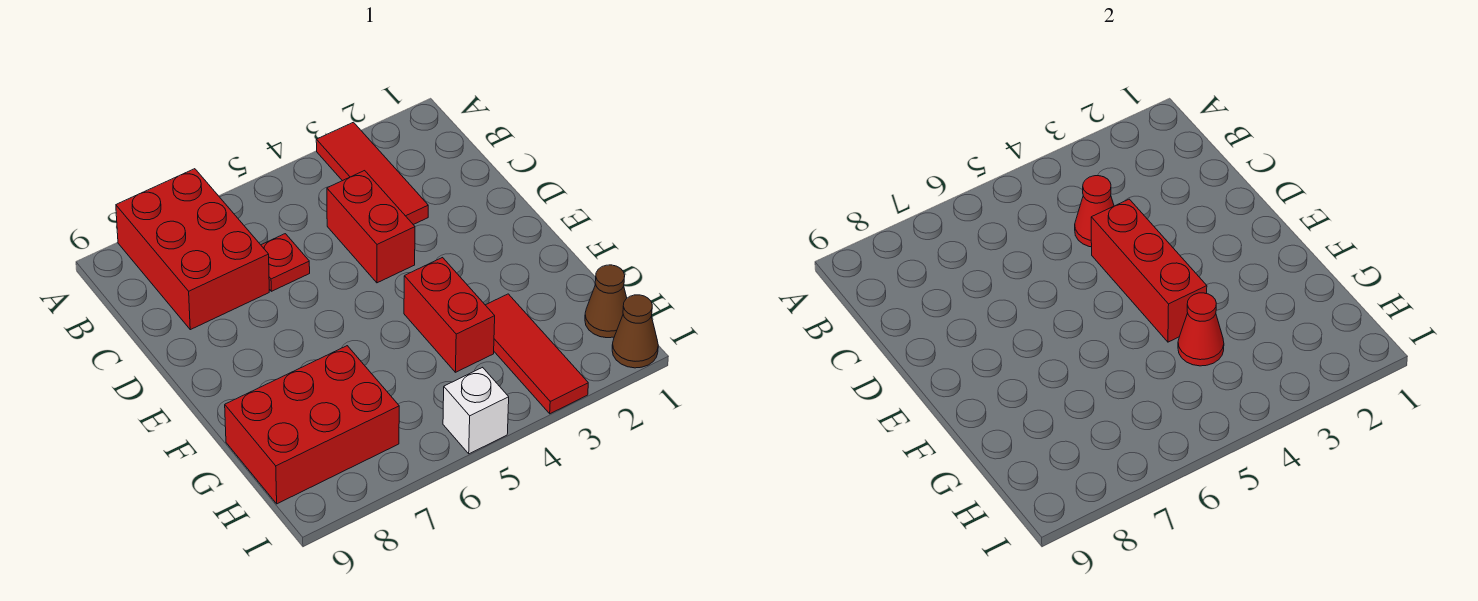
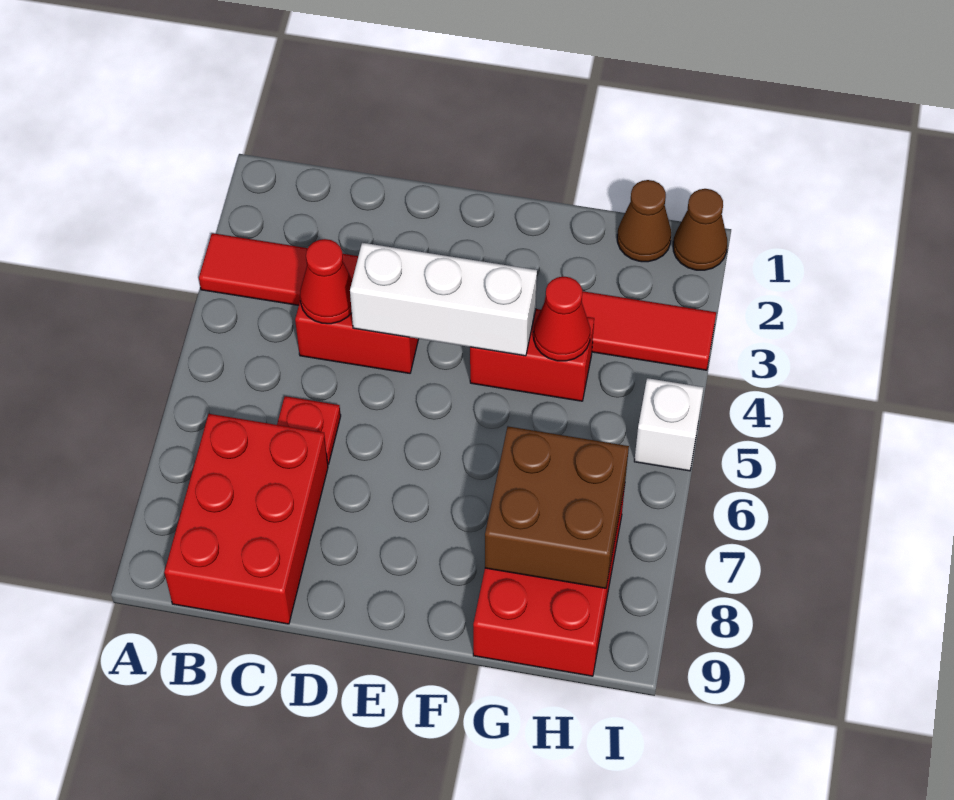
red brick A7:C8 level 1 -> red brick B7:C9 level 1
red brick D4:F4 level 2 -> white brick D4:F4 level 2
none -> brown brick G7:H8 level 2

